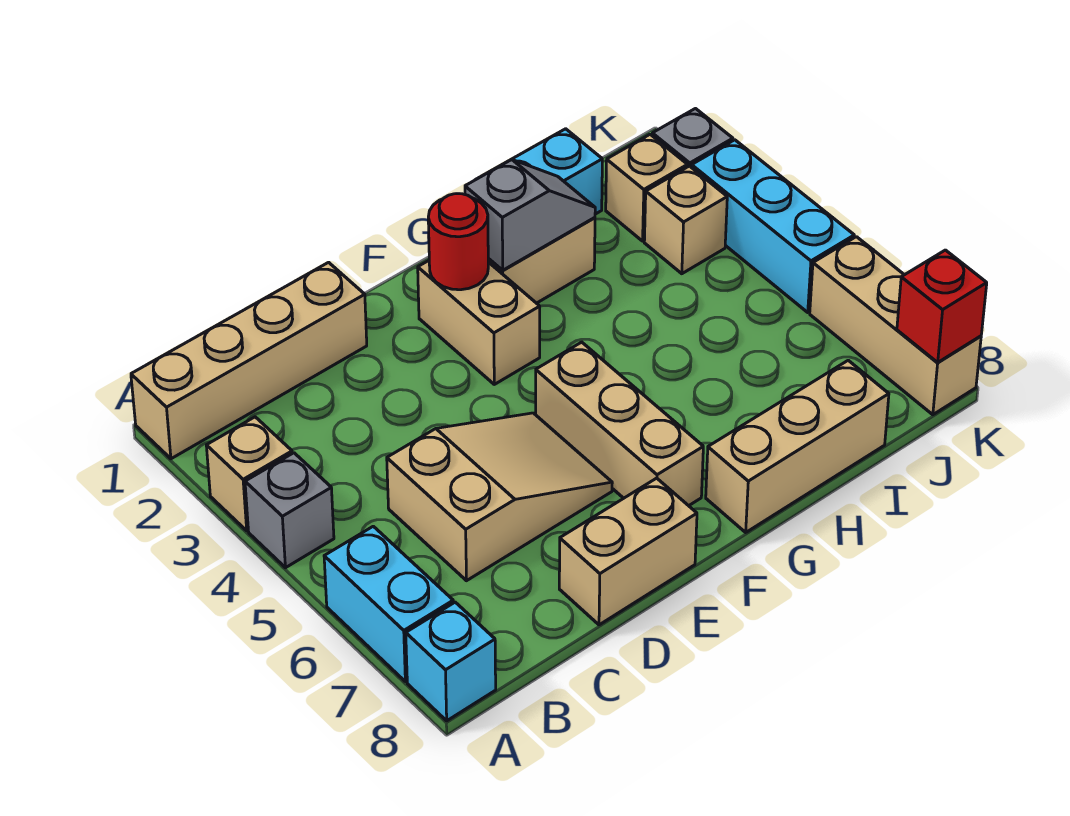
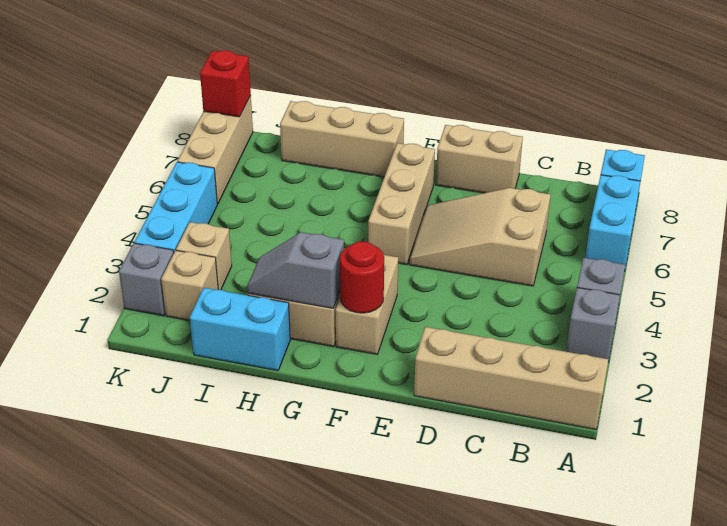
tan brick A3 level 1 -> grey brick A3 level 1

